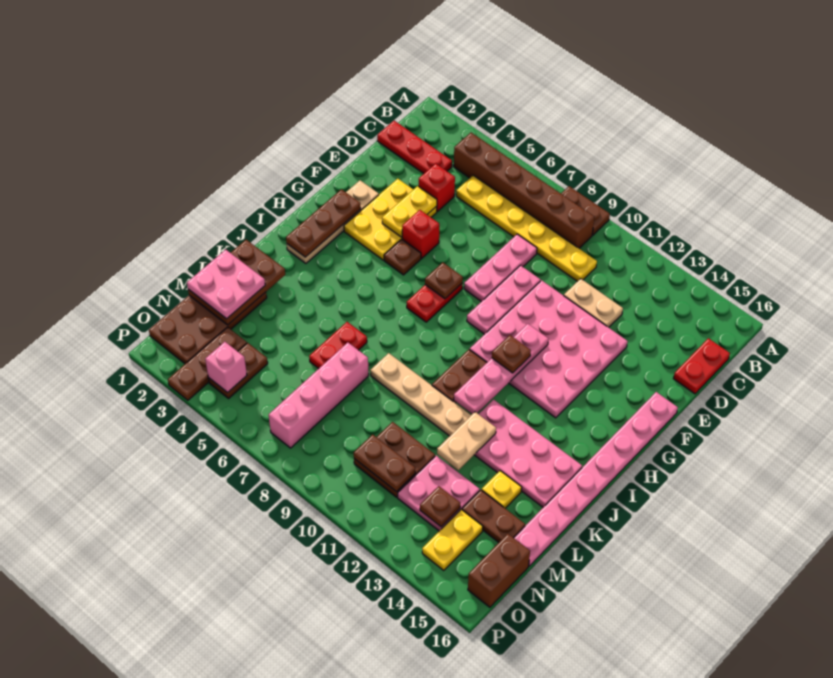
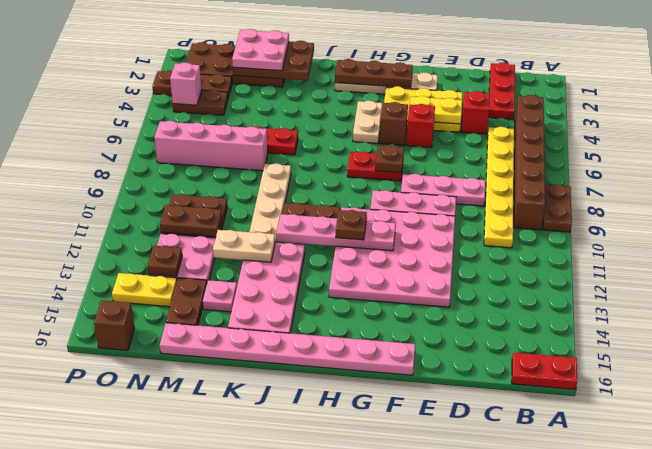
red plate C16:D16 level 1 -> red plate A16:B16 level 1
tan plate D11:D12 level 1 -> tan plate H4:H5 level 1
brown plate G5 level 1 -> brown brick G5 level 1
yellow plate L14 level 1 -> pink plate L14 level 1
brown plate N10:N11 level 2 -> brown plate M11:N11 level 2
brown brick N16:O16 level 1 -> brown brick O16 level 1

